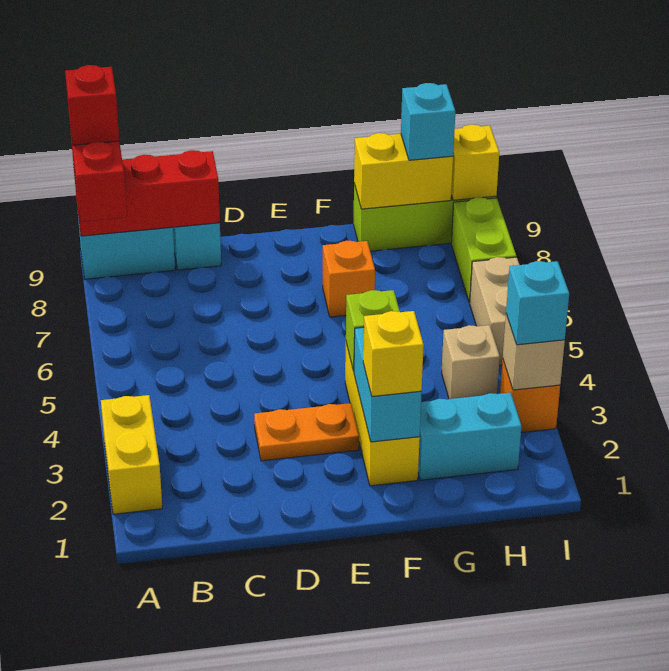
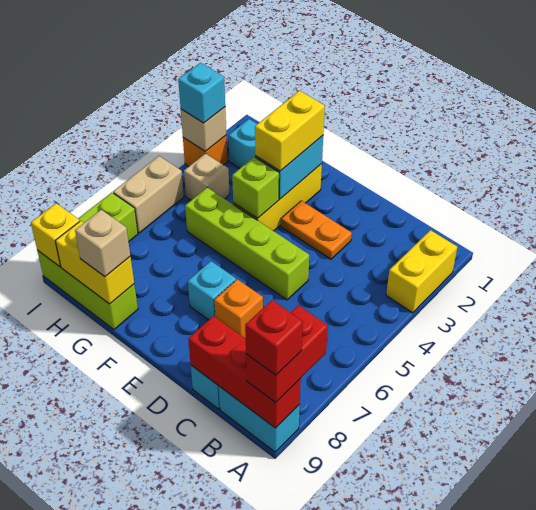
none -> lime brick D5:G5 level 1
yellow brick F2 level 3 -> yellow brick F2:F3 level 3
orange brick F7 level 1 -> orange brick D7 level 1
none -> tan brick G9 level 3
cyan brick H9 level 3 -> cyan brick E7 level 1

